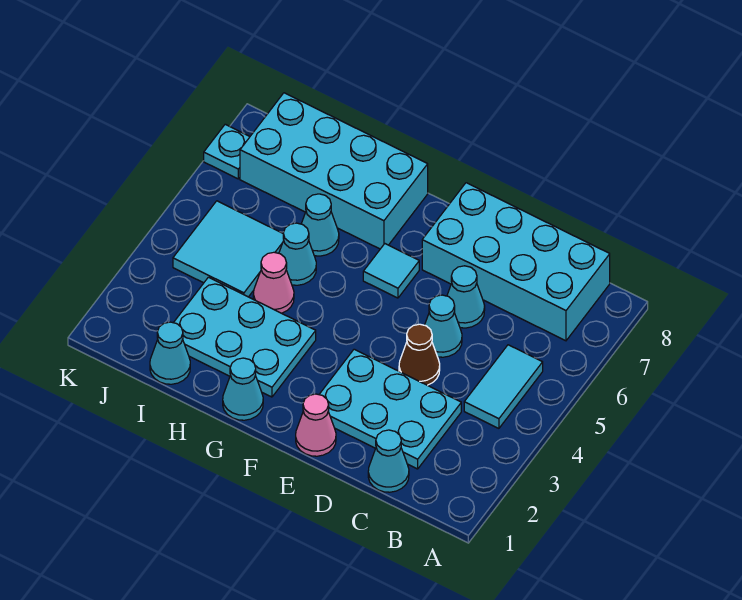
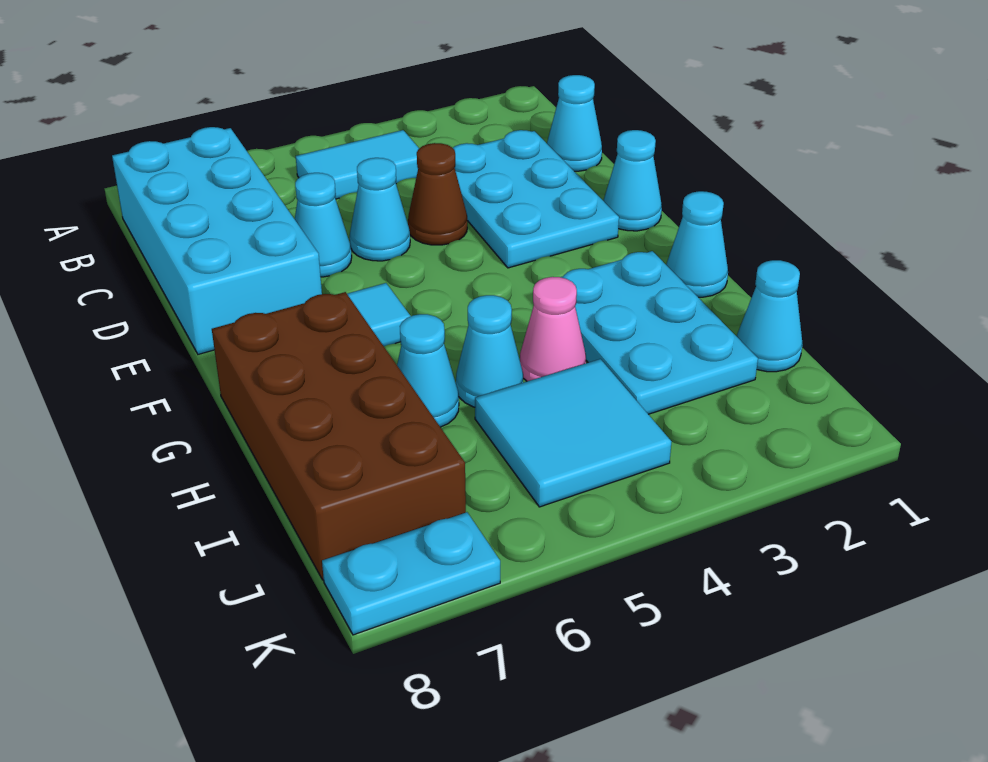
pink cone E1 level 1 -> cyan cone E1 level 1
cyan brick G7:J8 level 1 -> brown brick G7:J8 level 1
cyan plate K7 level 1 -> cyan plate K7:K8 level 1

